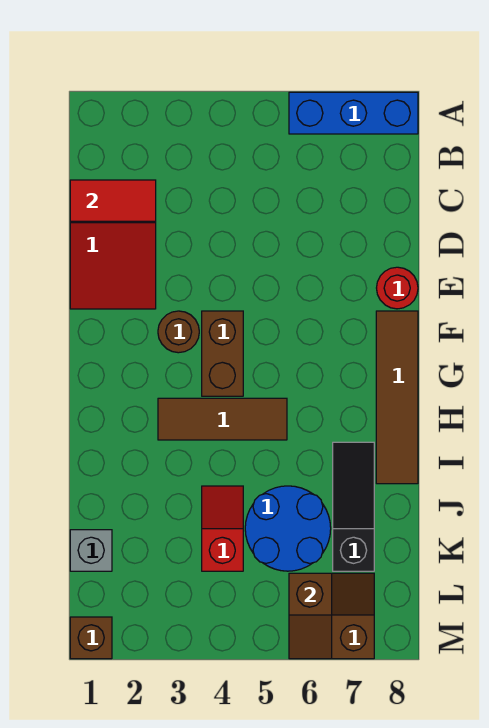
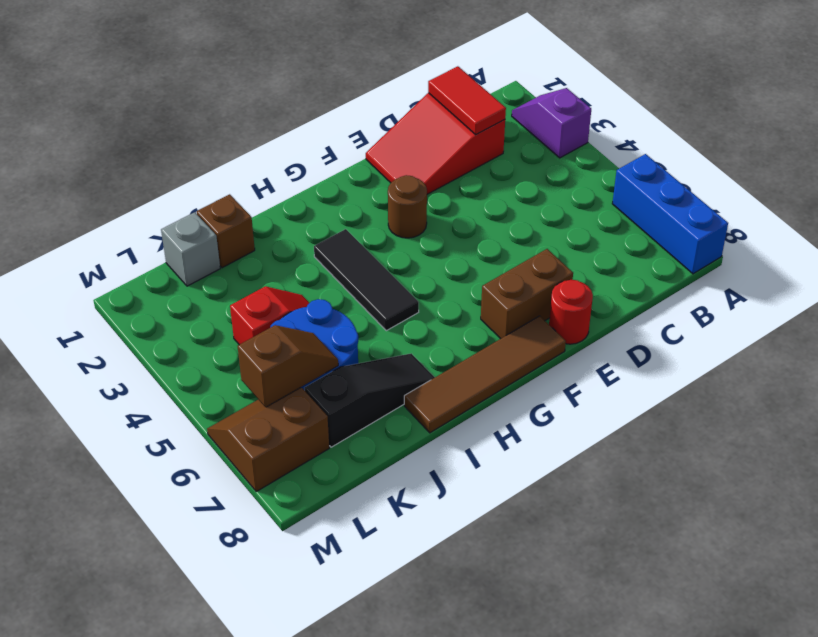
none -> purple slope A2:A3 level 1 top 3
brown brick F4:G4 level 1 -> brown brick E7:F7 level 1
brown tile H3:H5 level 1 -> black tile H3:H5 level 1
brown slope L6:L7 level 2 top 6 -> brown slope K6:L6 level 2 top L
brown brick M1 level 1 -> brown brick J1 level 1

